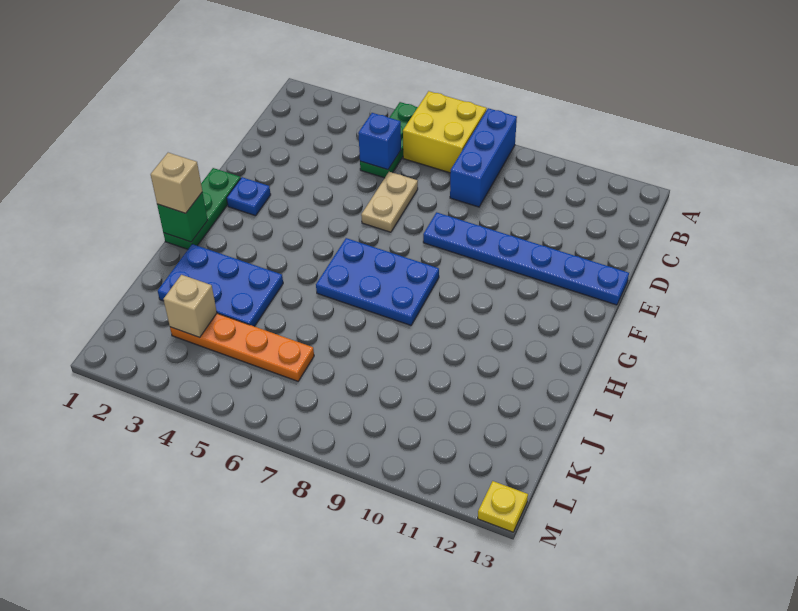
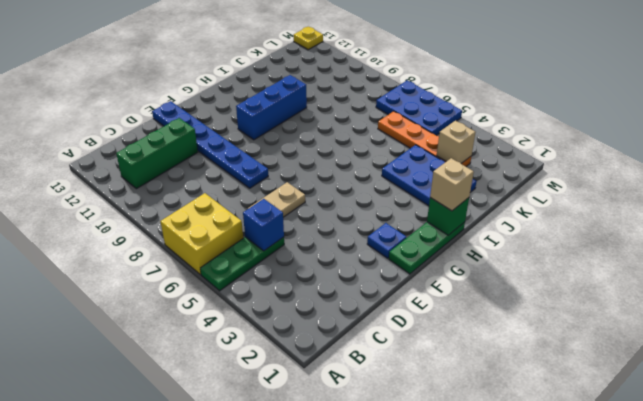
blue brick A8:C8 level 1 -> blue brick G10:I10 level 1
none -> green brick B11:D11 level 1
blue plate G6:H8 level 1 -> blue plate L5:M7 level 1

